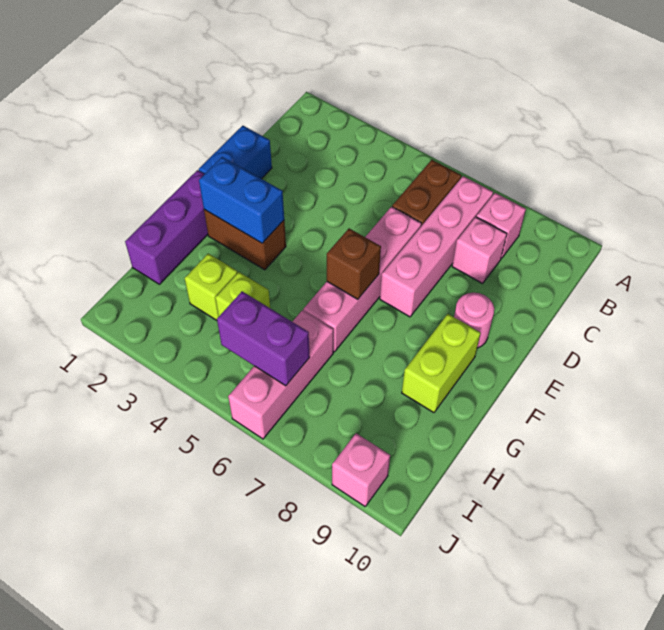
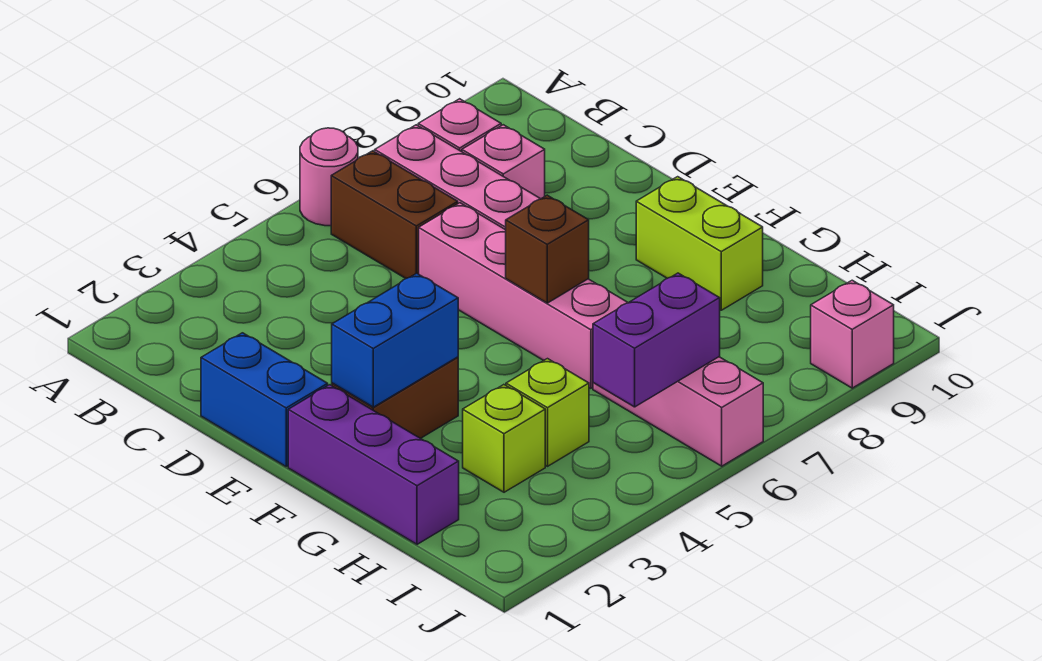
pink round brick E9 level 1 -> pink round brick A6 level 1

